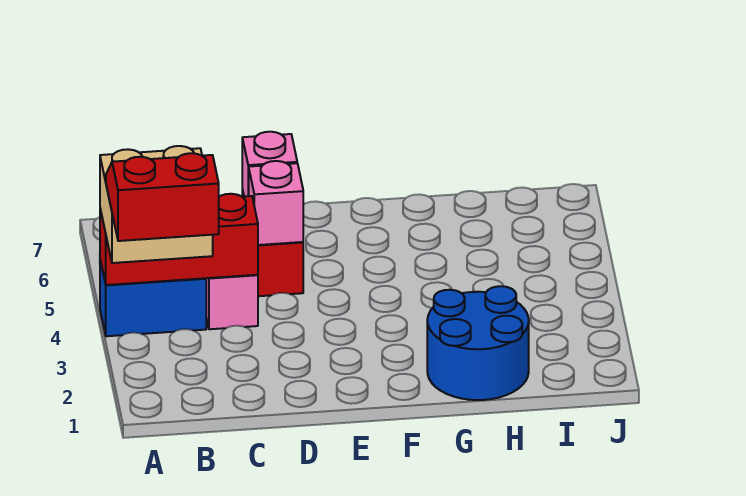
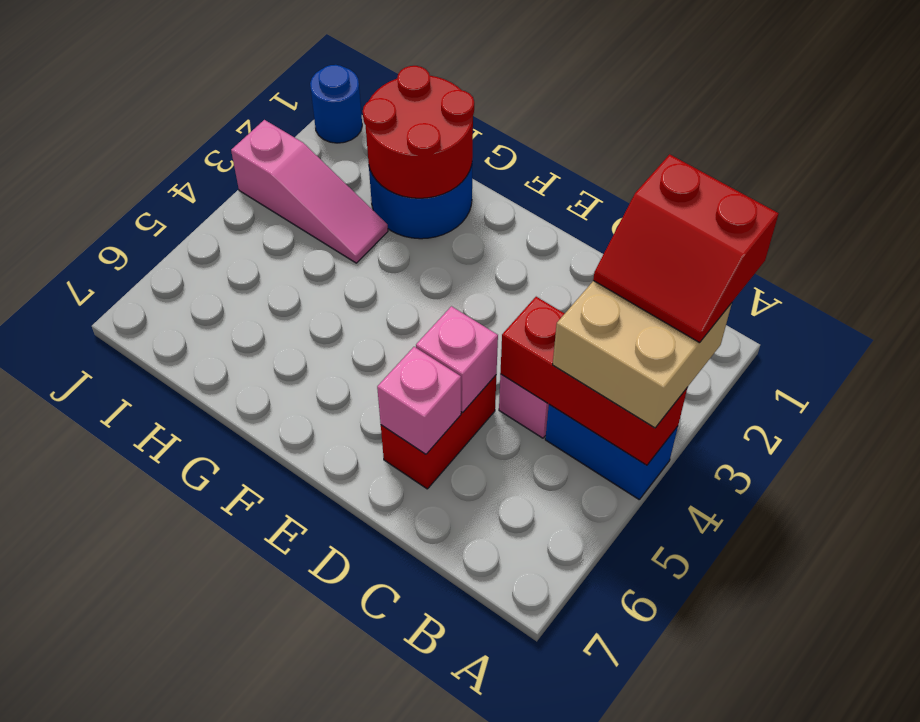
none -> red round brick G1:H2 level 2
none -> pink slope H3:J3 level 1 top J
none -> blue round brick J1 level 1

